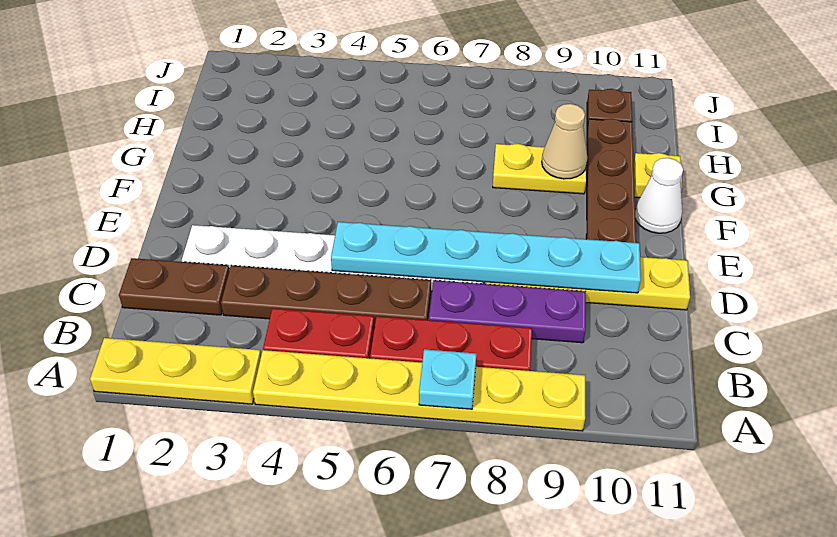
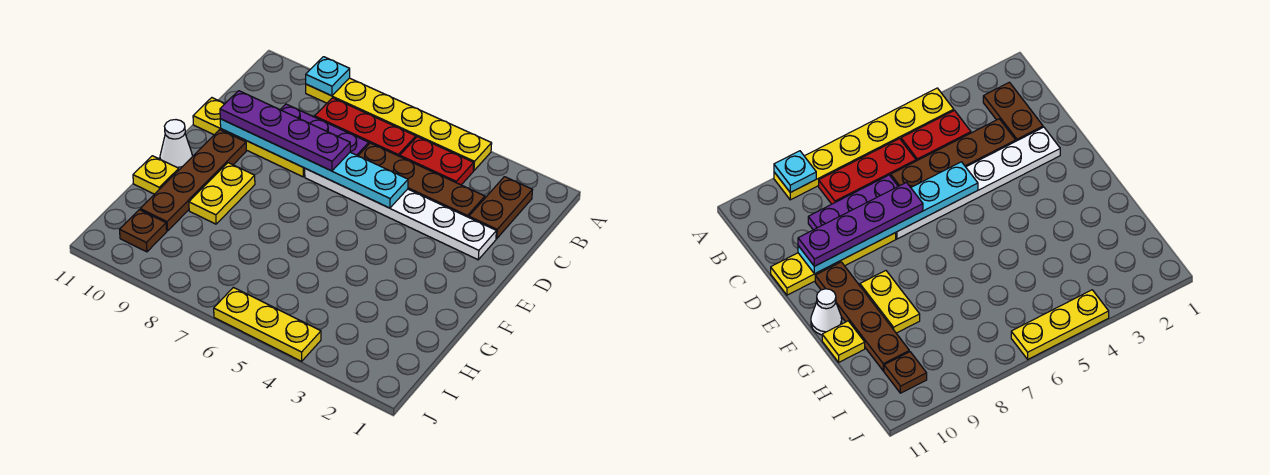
yellow plate A1:A3 level 1 -> yellow plate J4:J6 level 1
cyan plate A7 level 2 -> cyan plate A9 level 2
brown plate C1:C2 level 1 -> brown plate B2:C2 level 1
none -> purple plate D7:D10 level 3
yellow plate G8:G9 level 1 -> yellow plate F9:G9 level 1
tan cone G9 level 2 -> none

